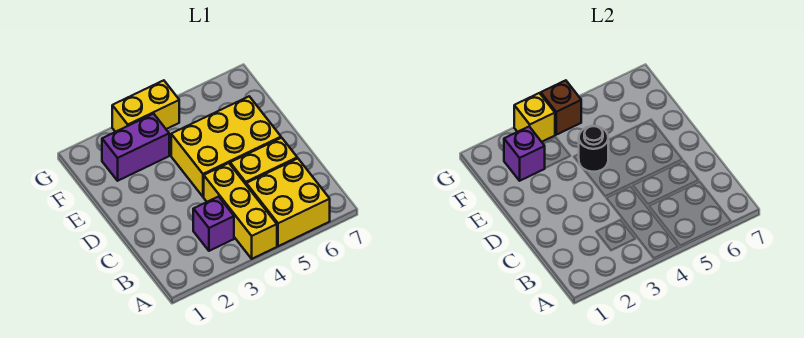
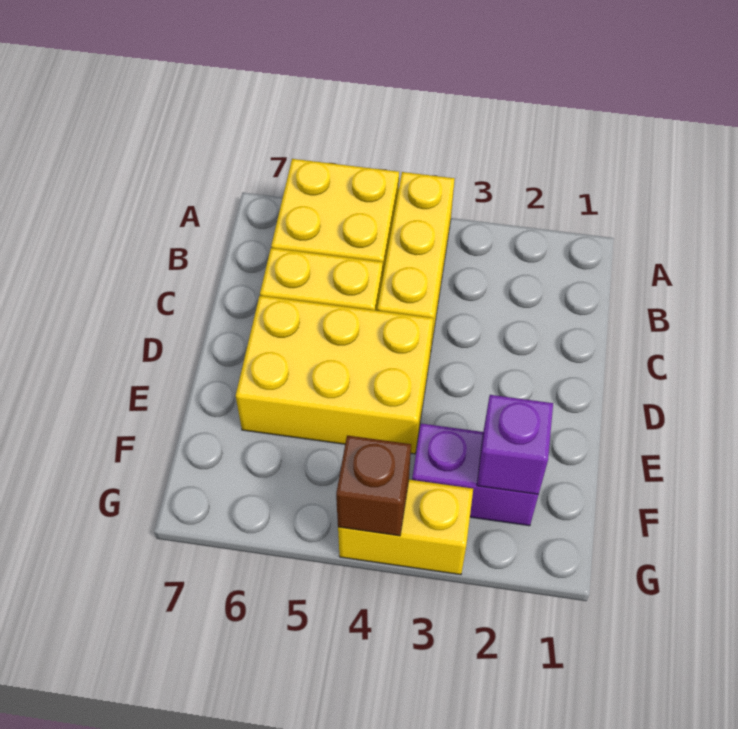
purple brick B3 level 1 -> none
black round brick E4 level 2 -> none
yellow brick G3 level 2 -> none

